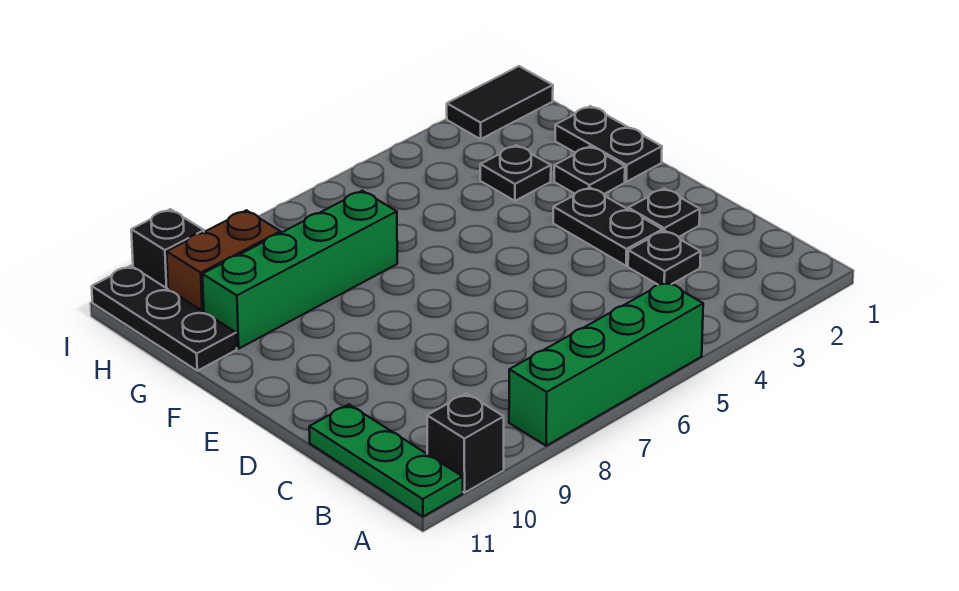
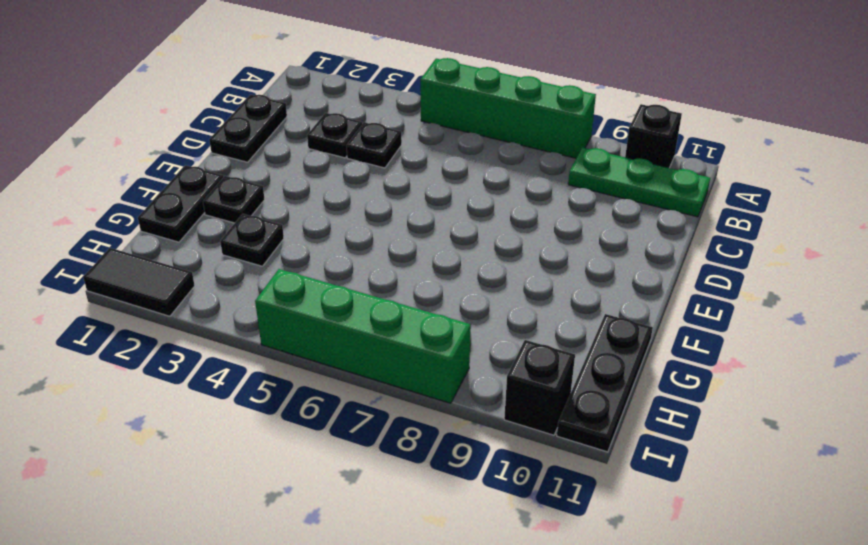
green plate A11:C11 level 1 -> green plate B9:B11 level 1
black plate D2 level 1 -> black plate C4 level 1
black plate D3:E3 level 1 -> black plate C1:D1 level 1
green brick G7:G10 level 1 -> green brick I5:I8 level 1
brown brick H9:H10 level 1 -> none

